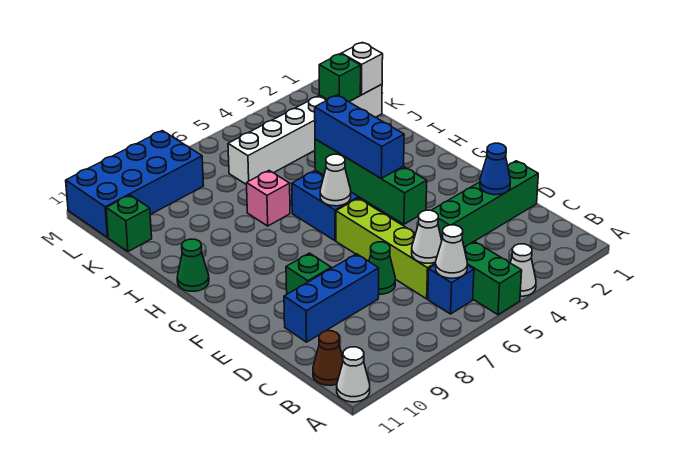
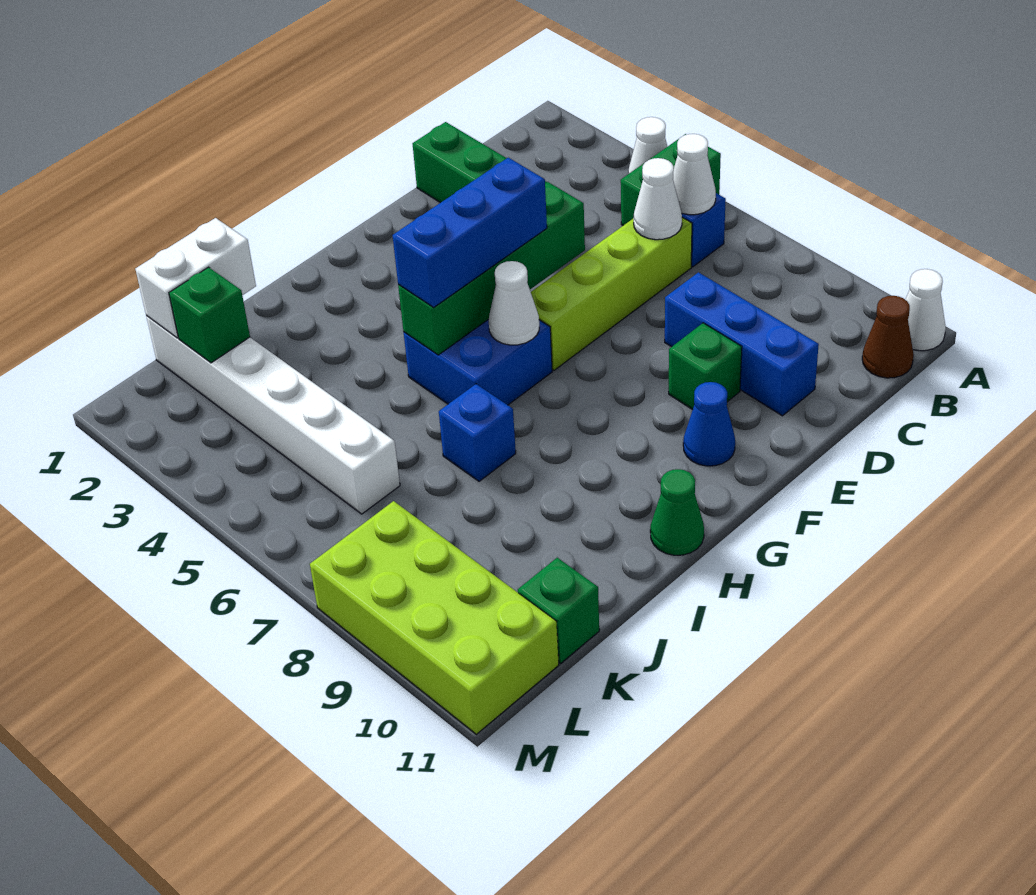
blue cone D2 level 2 -> blue cone F10 level 1
green cone D7 level 1 -> none
pink brick I7 level 1 -> blue brick I7 level 1
white brick K1 level 2 -> white brick J1:K1 level 2
blue brick L8:M11 level 1 -> lime brick L8:M11 level 1

